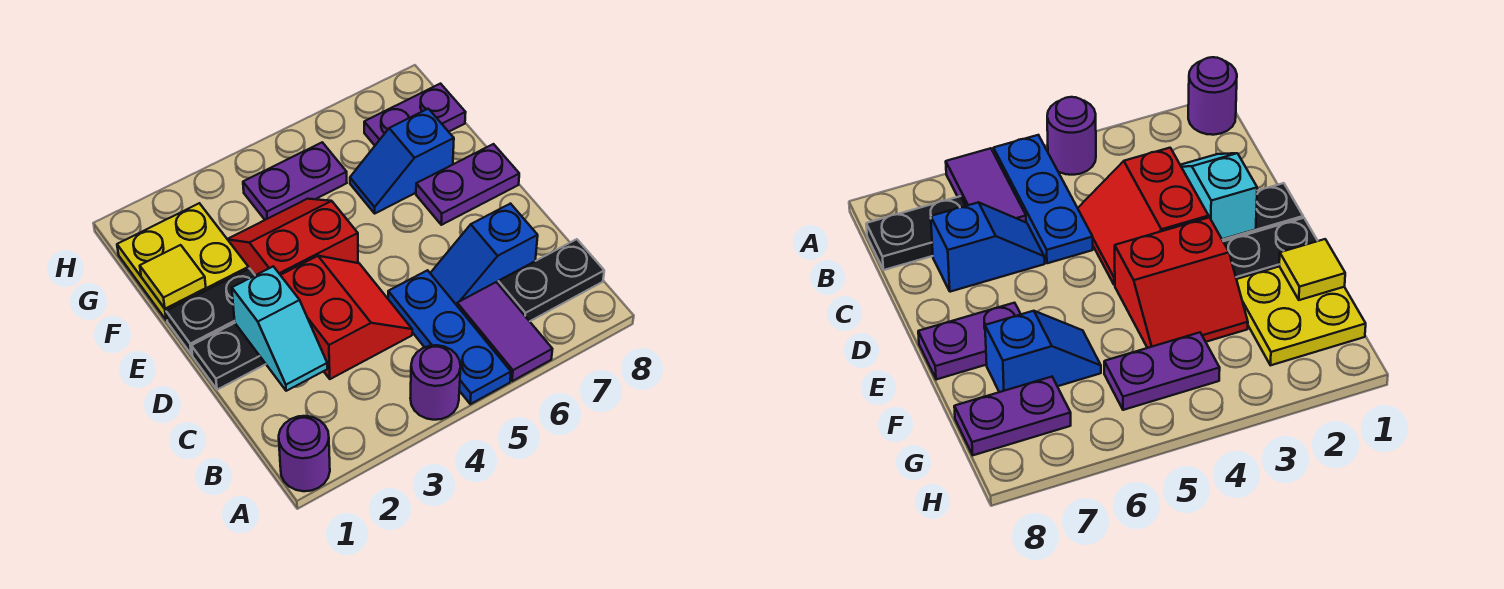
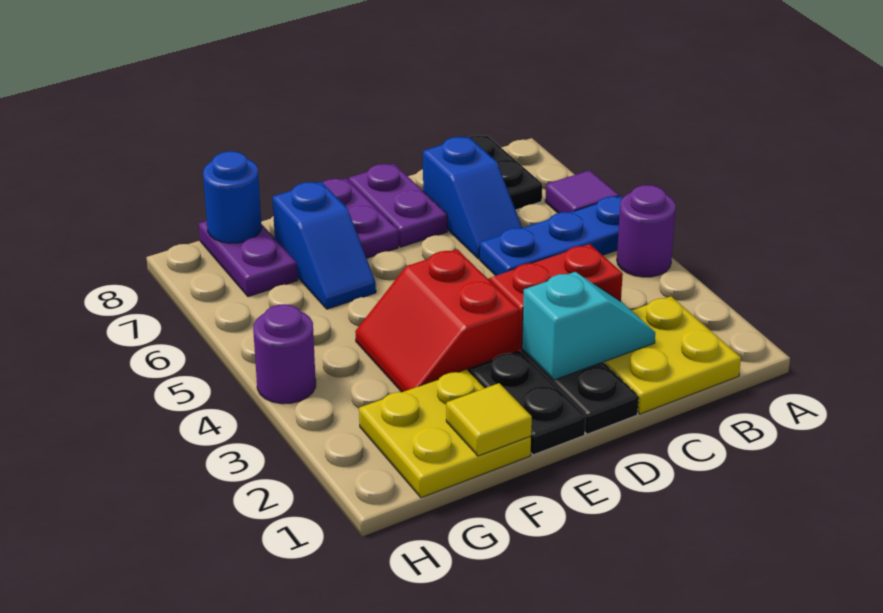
purple round brick A1 level 1 -> purple round brick H4 level 1
purple tile A6:B6 level 1 -> purple tile A6 level 1
none -> yellow plate B1:C2 level 1
purple plate G4:G5 level 1 -> purple plate D7:D8 level 1
none -> blue round brick G8 level 2

